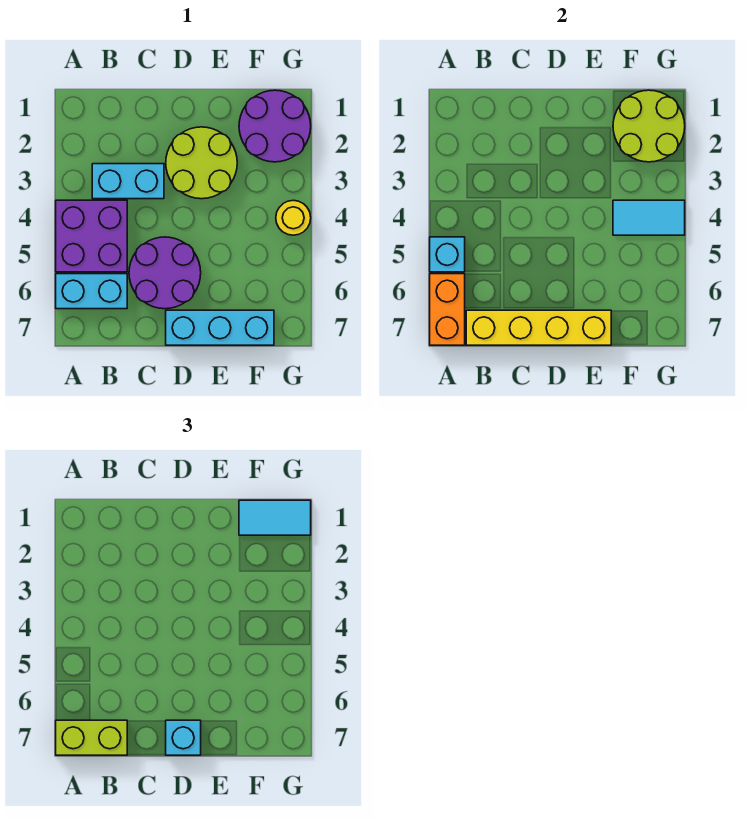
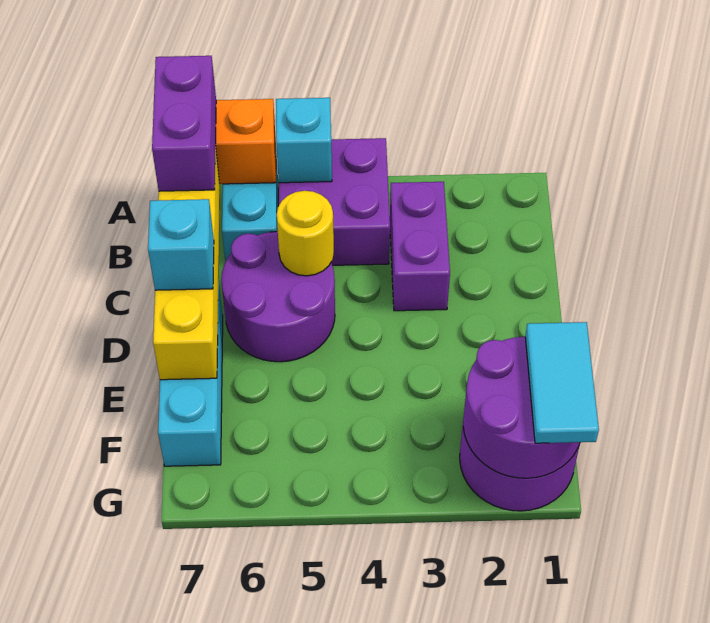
lime brick A7:B7 level 3 -> purple brick A7:B7 level 3
cyan brick B3:C3 level 1 -> purple brick B3:C3 level 1
lime round brick D2:E3 level 1 -> none
lime round brick F1:G2 level 2 -> purple round brick F1:G2 level 2
cyan tile F4:G4 level 2 -> none
yellow round brick G4 level 1 -> yellow round brick C5 level 2

